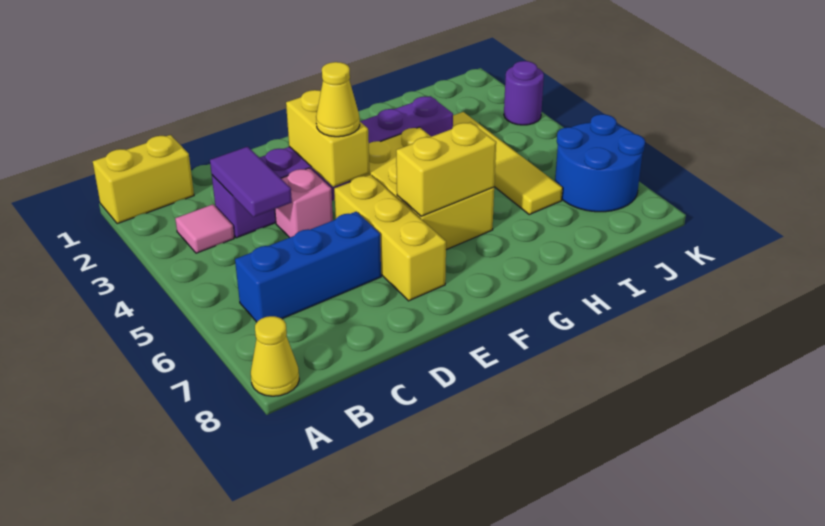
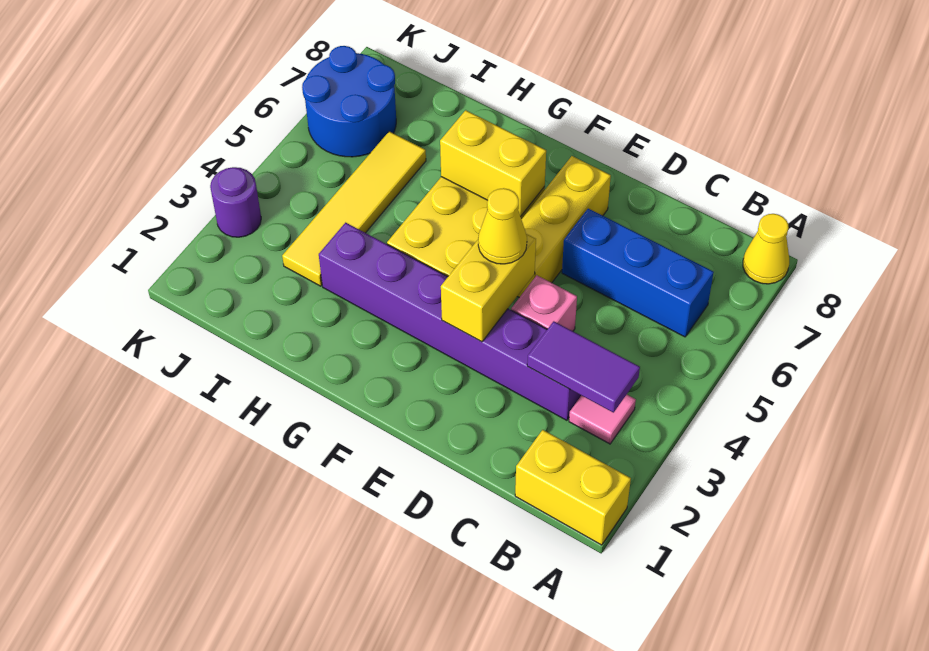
purple tile C3:C4 level 2 -> purple tile B3:C3 level 2

